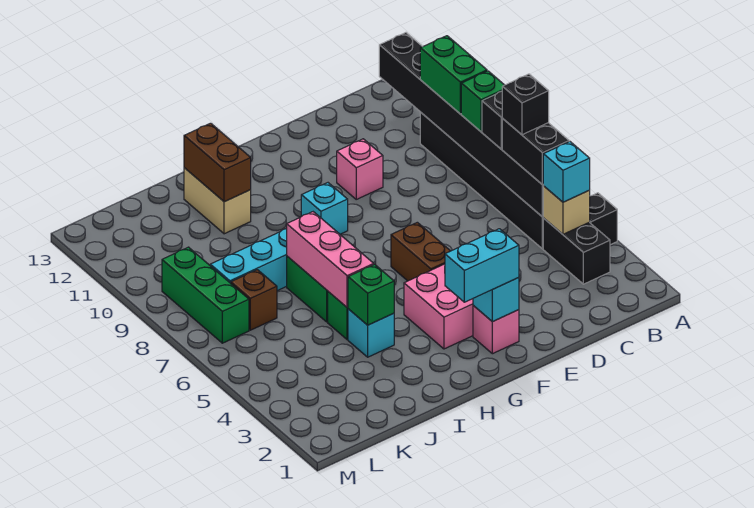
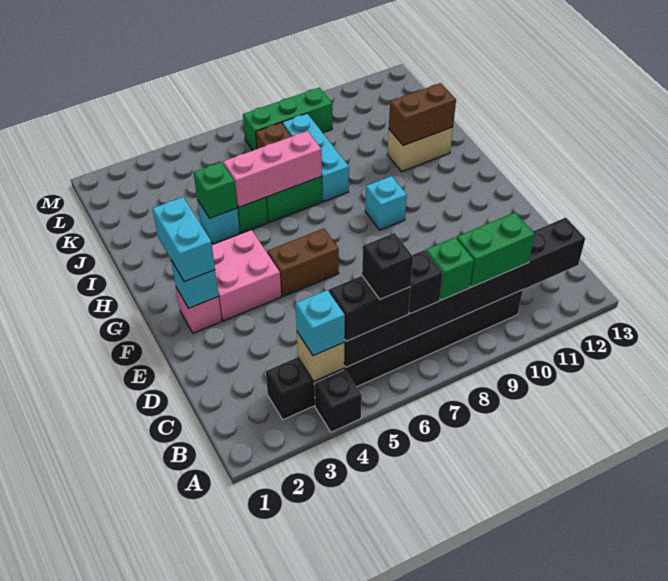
pink brick E10 level 1 -> none

